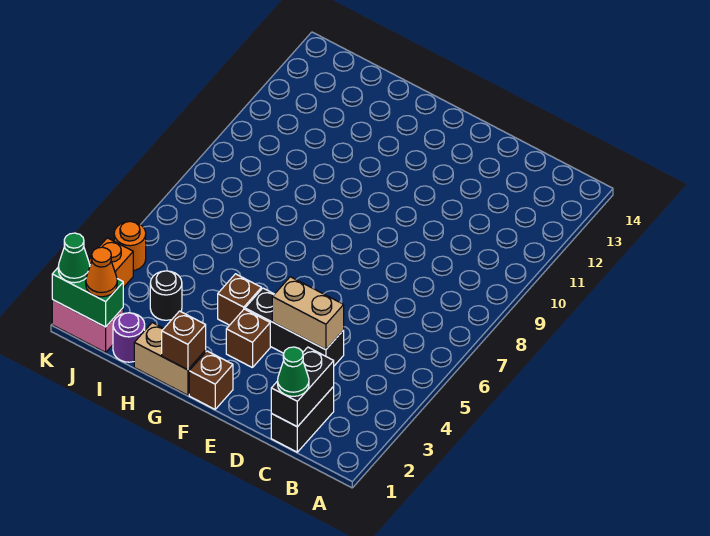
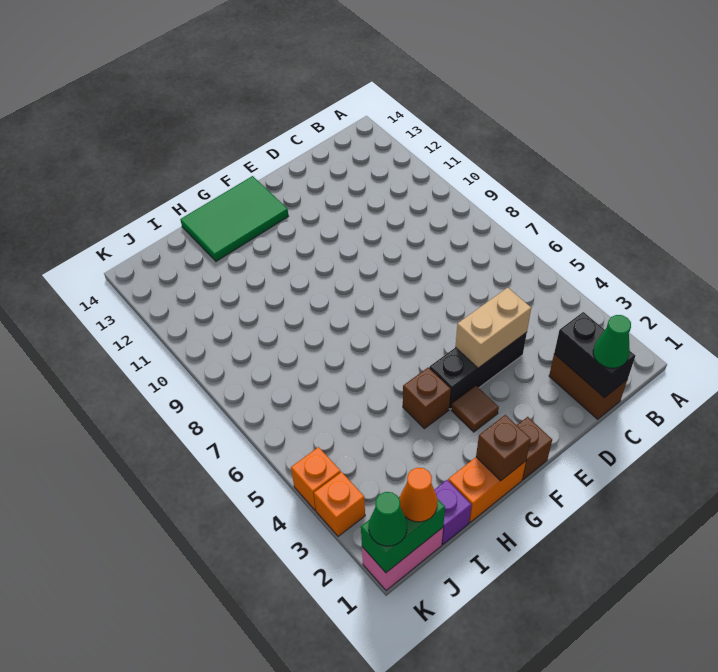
black brick C1:C2 level 1 -> brown brick C1:C2 level 1
brown brick F3 level 1 -> brown tile F3 level 1
none -> green tile F13:H14 level 1
tan brick G1:H1 level 1 -> orange brick G1:H1 level 1
purple round brick I1 level 1 -> purple brick I1 level 1
black round brick I3 level 1 -> none
orange round brick K4 level 1 -> orange brick K4 level 1

